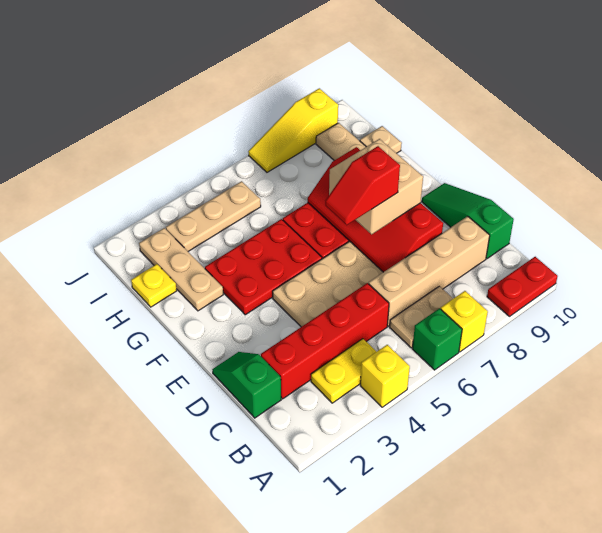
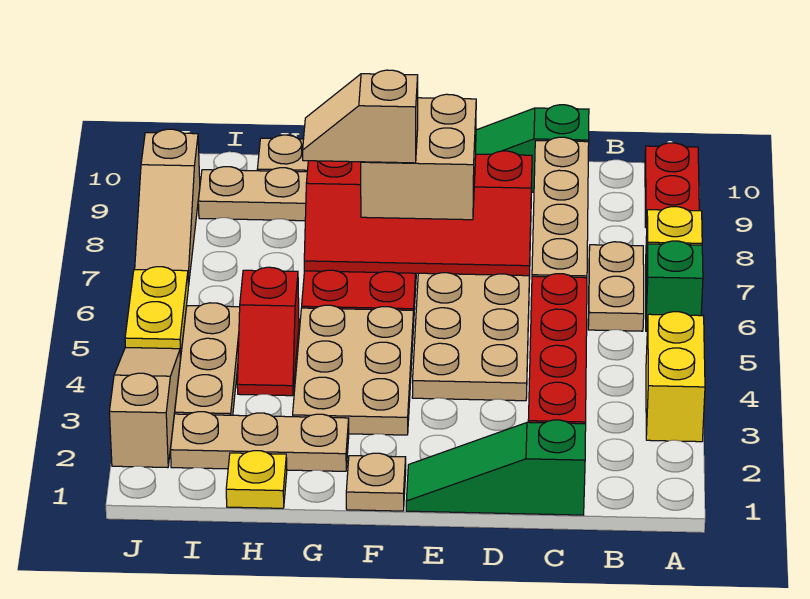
yellow brick A4 level 1 -> yellow brick A3:A4 level 1
yellow plate B3:B4 level 1 -> yellow plate J5:J6 level 1
green slope C1:D1 level 1 top C -> green slope C1:E1 level 1 top C
red slope E6:E7 level 4 top 7 -> red slope H4:H5 level 1 top 5
none -> tan plate F1 level 1
red plate F3:G5 level 1 -> tan plate F3:G5 level 1
none -> tan slope F7:G7 level 4 top F
none -> tan slope J2:J4 level 1 top 2
yellow slope J7:J9 level 1 top 9 -> tan slope J7:J9 level 1 top 9

